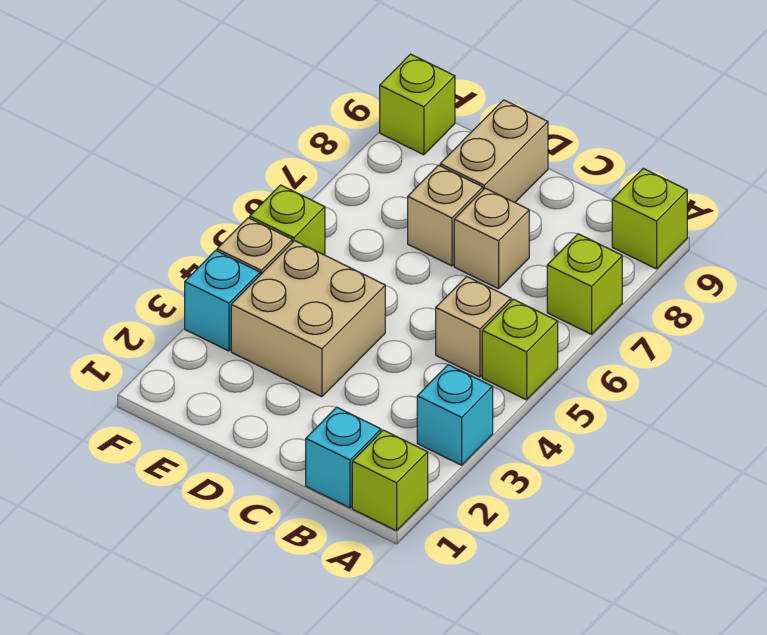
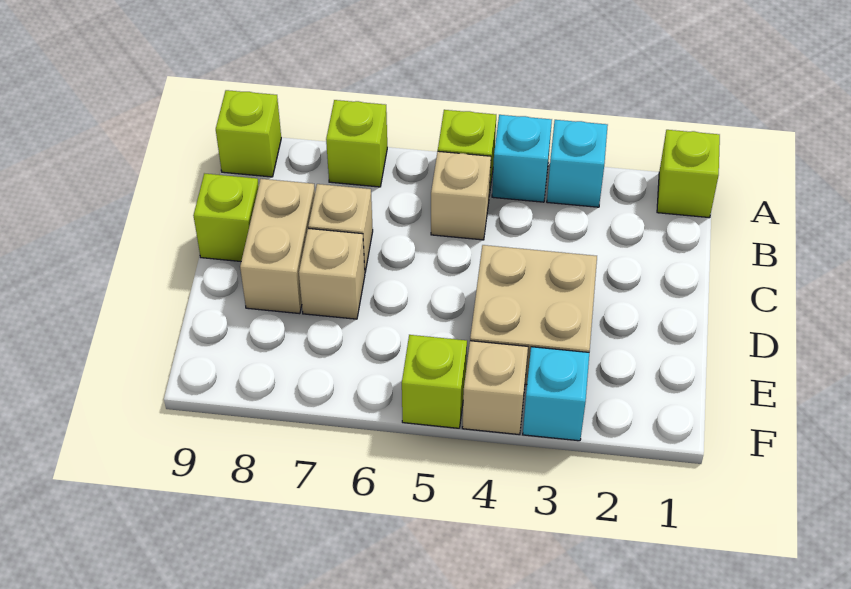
cyan brick B1 level 1 -> cyan brick A4 level 1
tan brick D8:D9 level 1 -> tan brick C8:D8 level 1
lime brick F9 level 1 -> lime brick C9 level 1

